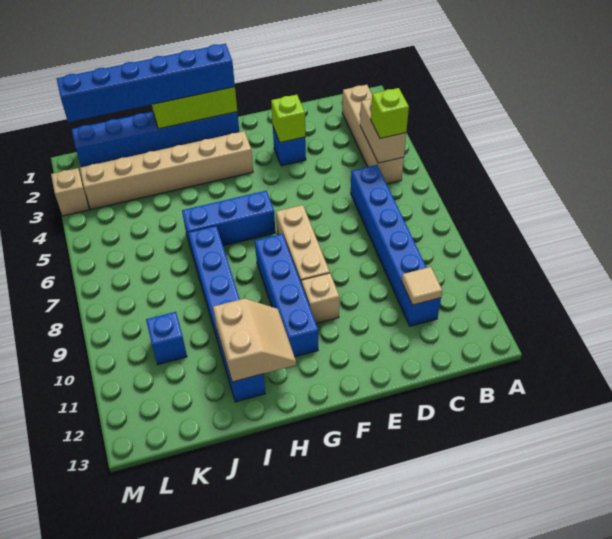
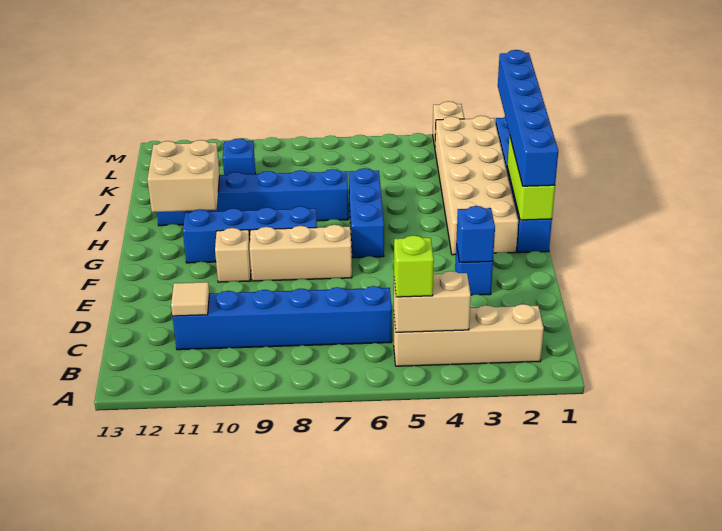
lime brick E3 level 2 -> blue brick E3 level 2
tan brick G3:L3 level 1 -> tan brick G2:L3 level 1
tan slope H11:I12 level 2 top I -> tan brick H11:I12 level 2

